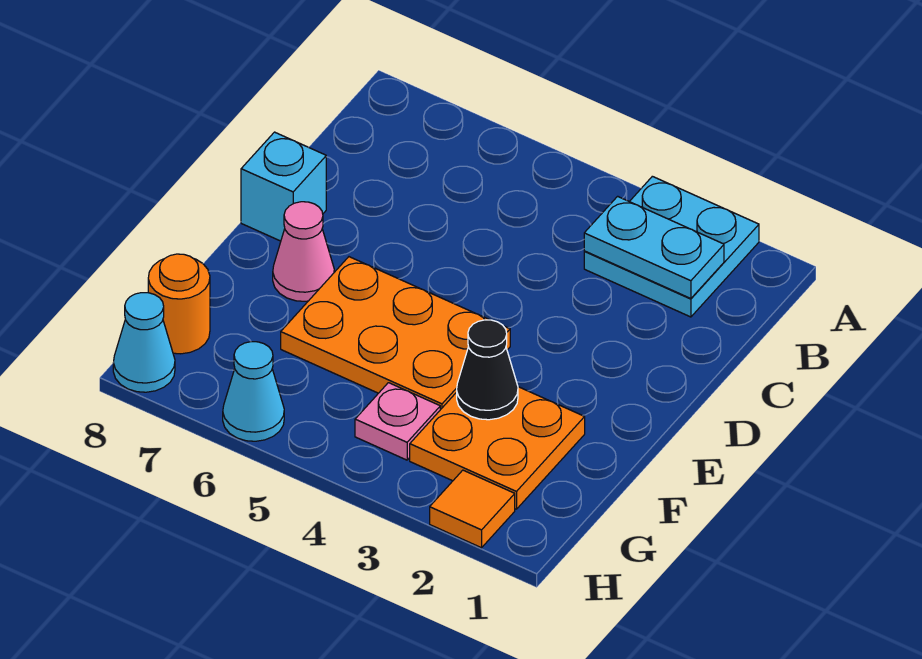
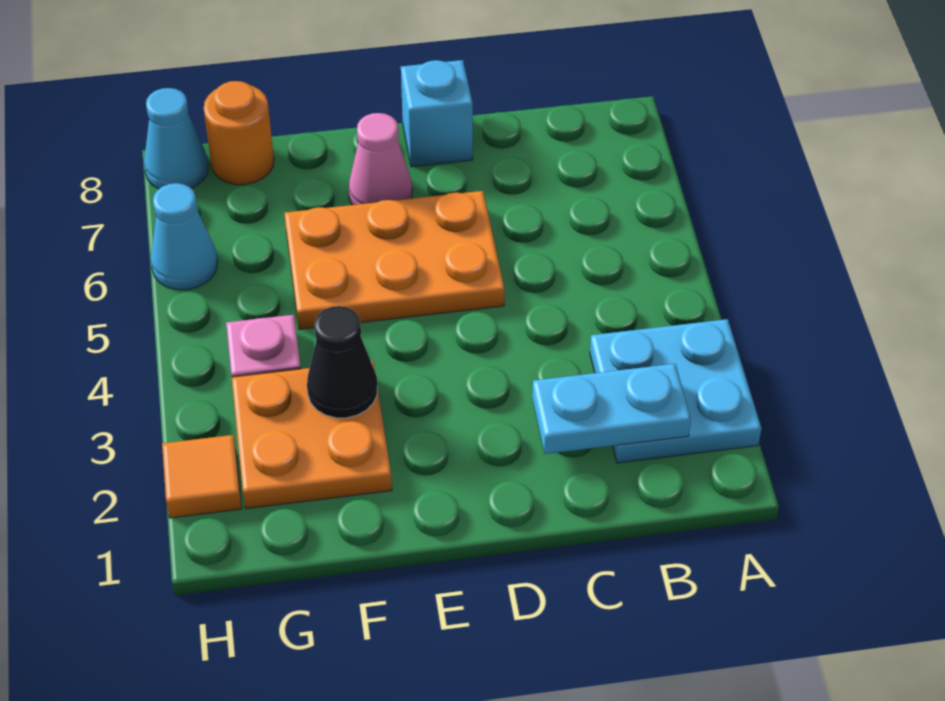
cyan plate B2:B3 level 2 -> cyan plate B2:C2 level 2
orange plate E4:F6 level 1 -> orange plate D5:F6 level 1

